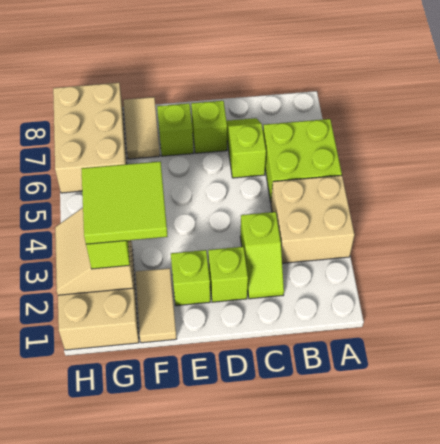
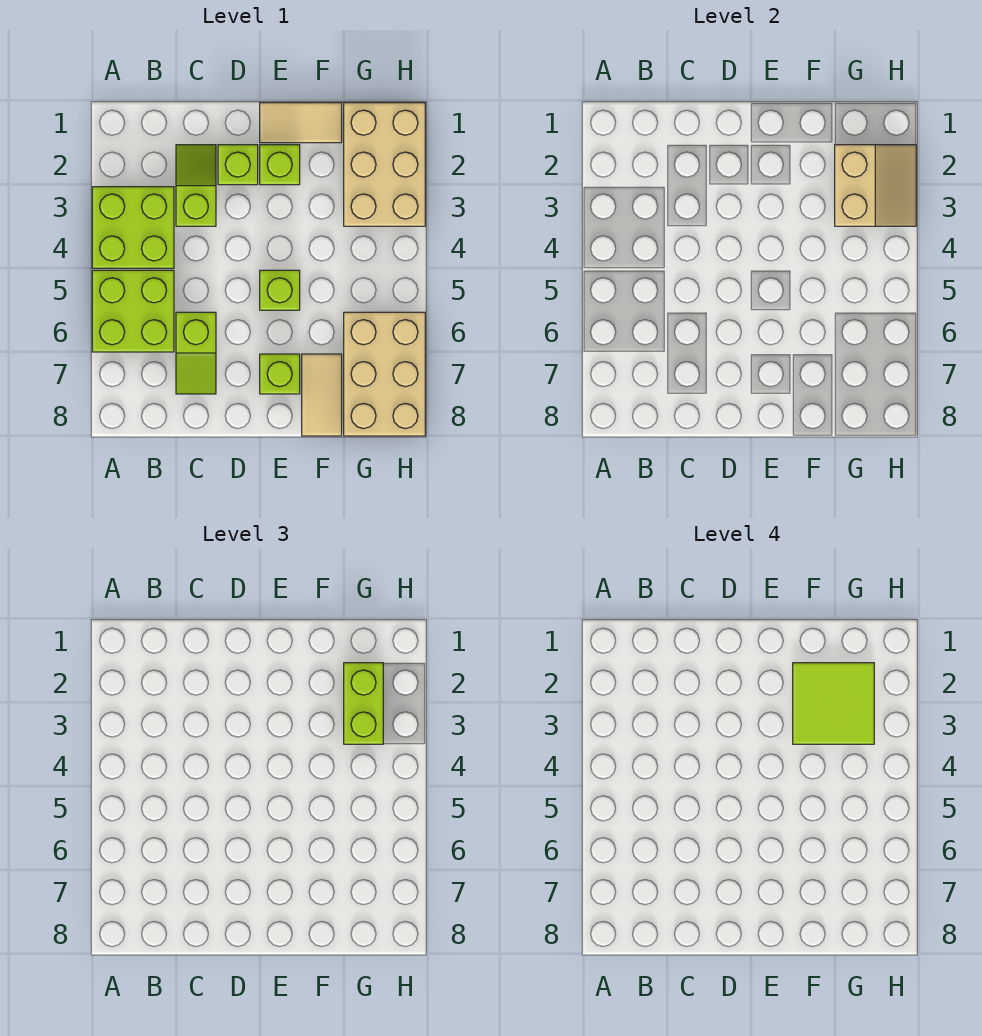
tan brick A3:B4 level 1 -> lime brick A3:B4 level 1
lime brick D7 level 1 -> lime brick E5 level 1
tan tile F1:F2 level 1 -> tan tile E1:F1 level 1

